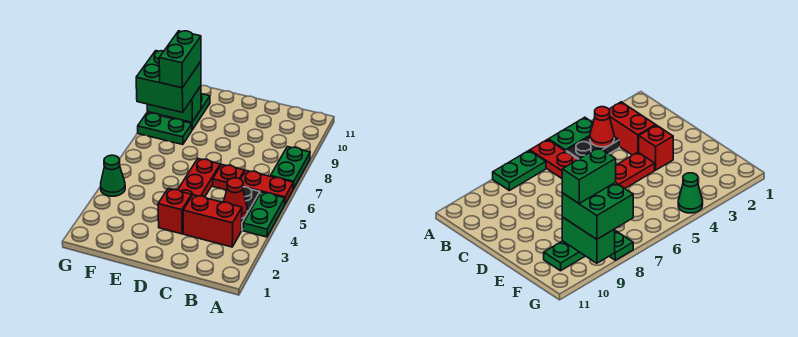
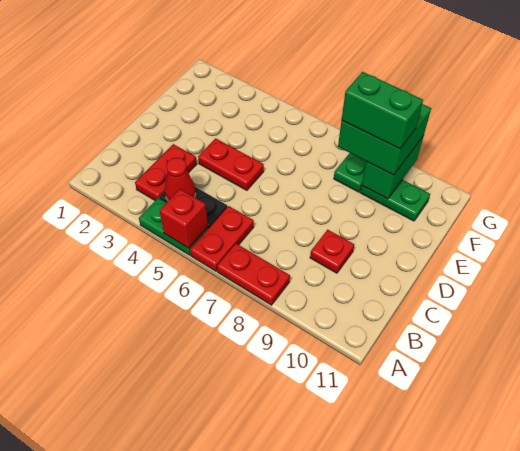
green plate A7:A8 level 1 -> red plate A7:A8 level 1
red brick B3:C3 level 1 -> red plate B3:C3 level 1
red plate C6 level 1 -> red plate C9 level 1
red brick D3 level 1 -> red brick A5 level 2
red plate D4:D6 level 1 -> red plate D4:D5 level 1
green cone G4 level 1 -> none

